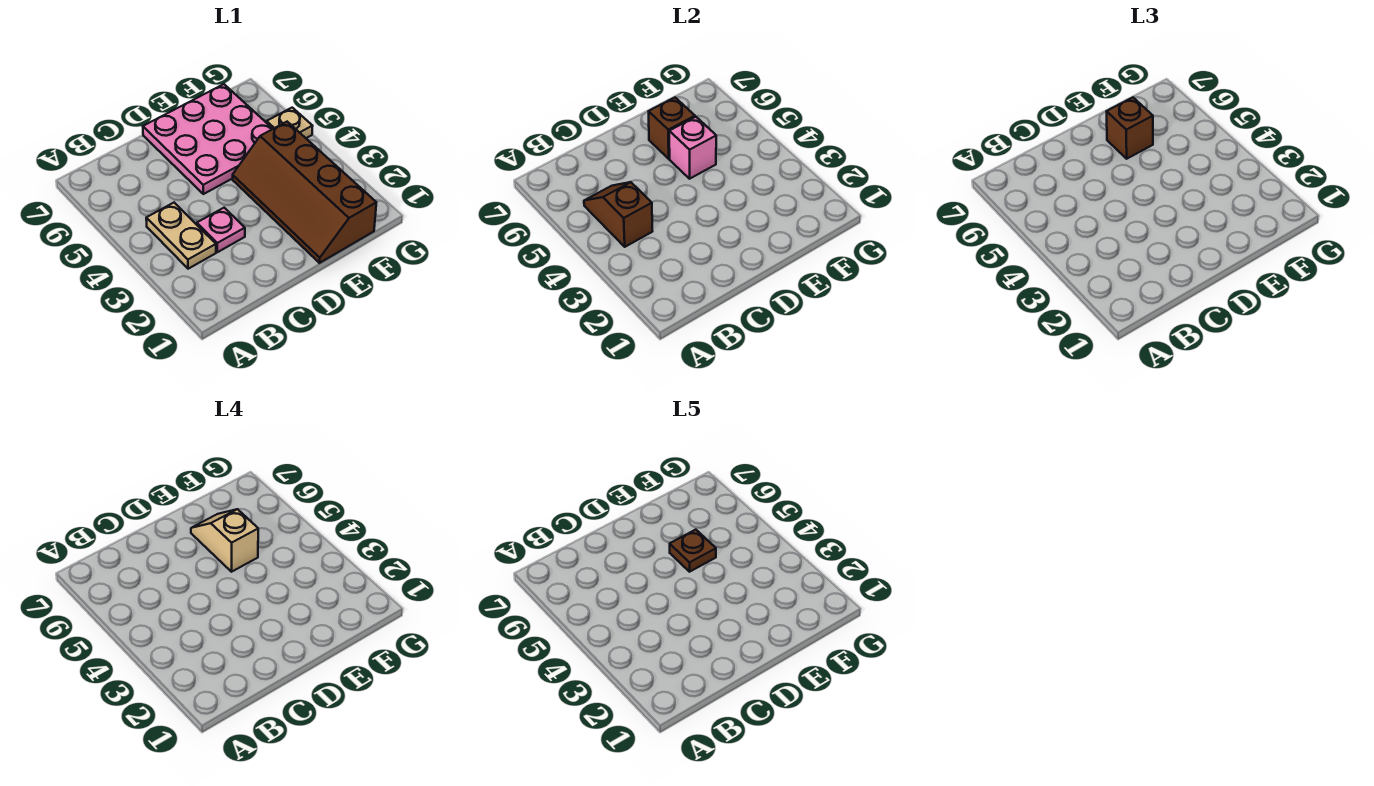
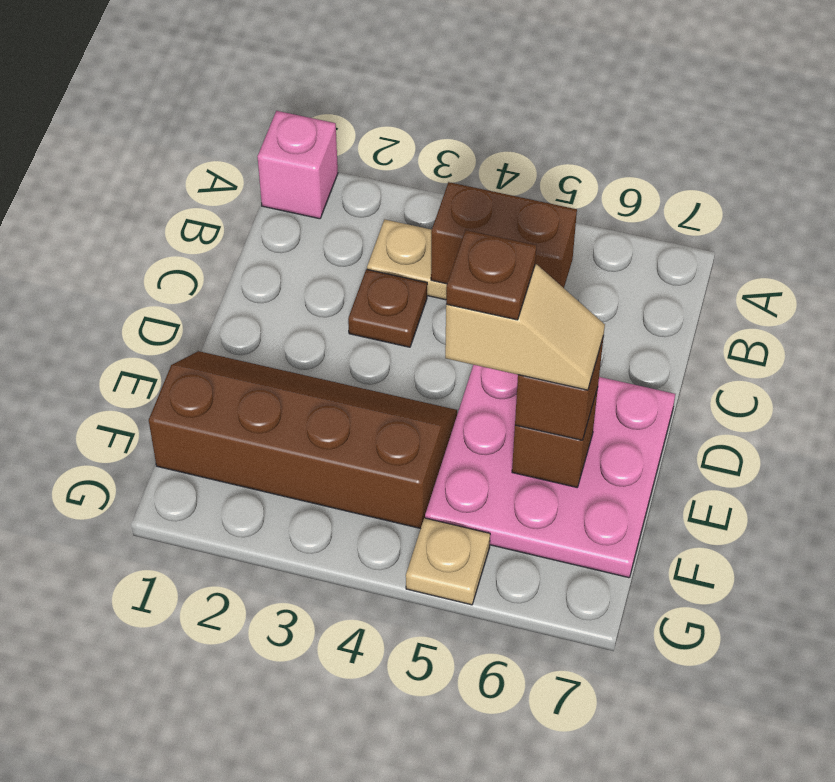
brown slope B4:B5 level 2 top 4 -> brown brick B4:B5 level 2
pink plate C3 level 1 -> brown plate C3 level 1
pink brick E5 level 2 -> pink brick A1 level 1

